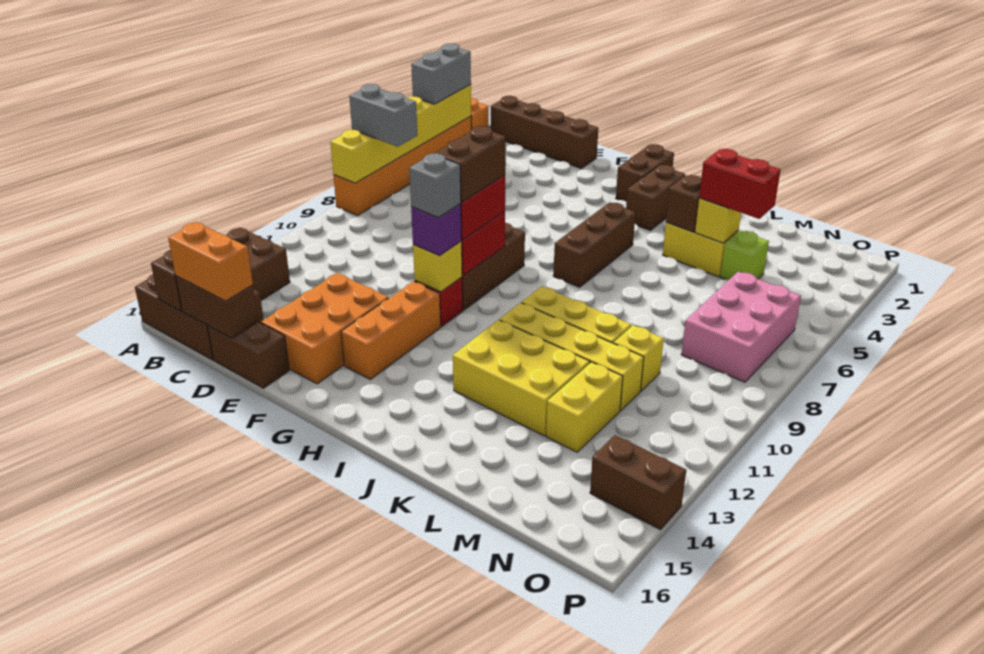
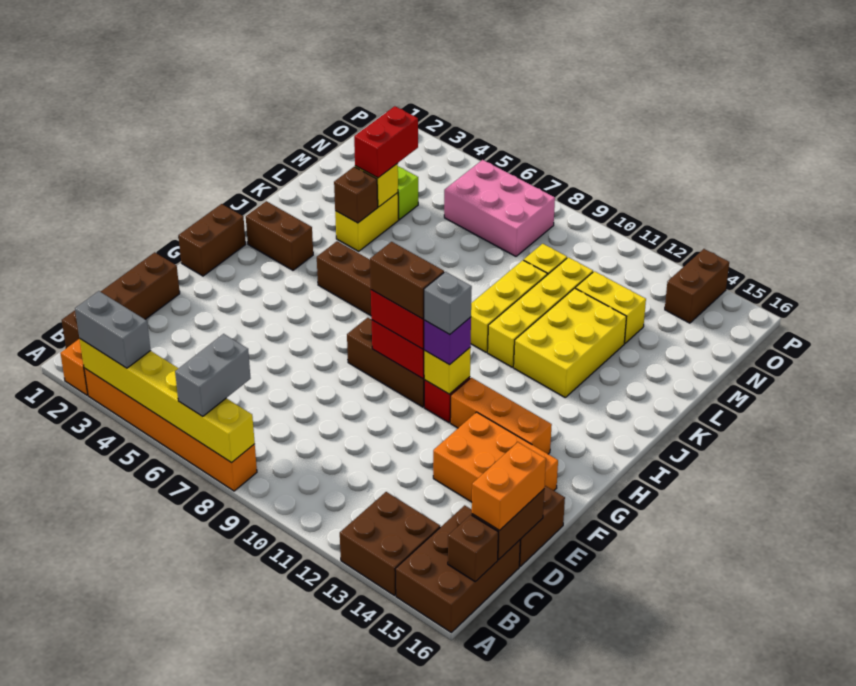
brown brick H1:H2 level 1 -> brown brick G1:H1 level 1

